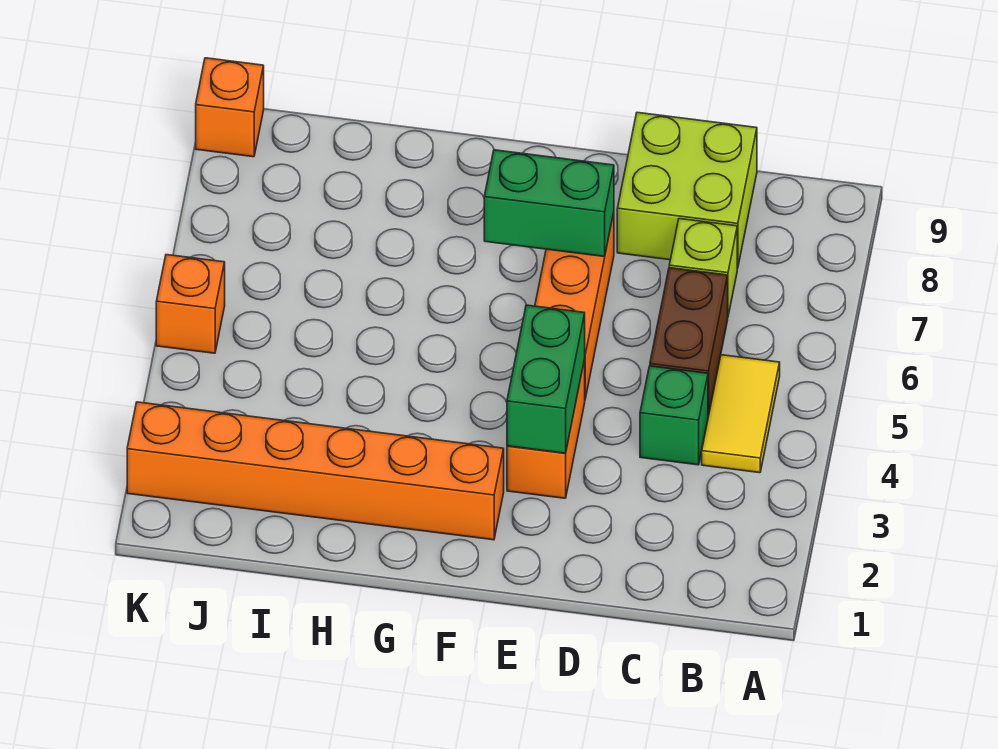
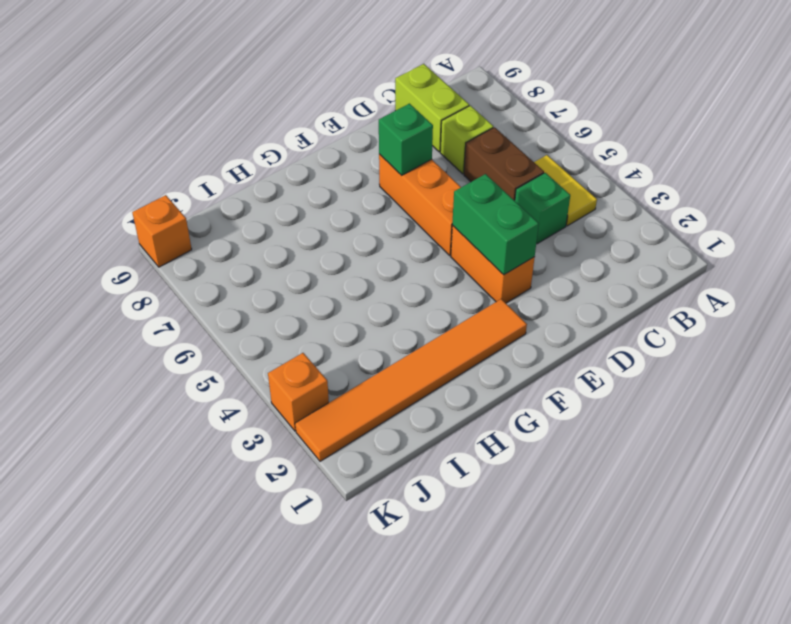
lime brick C8:D9 level 1 -> lime brick C8:C9 level 1
green brick E7:F7 level 2 -> green brick E7 level 2
orange brick F2:K2 level 1 -> orange tile F2:K2 level 1
orange brick K5 level 1 -> orange brick K3 level 1

